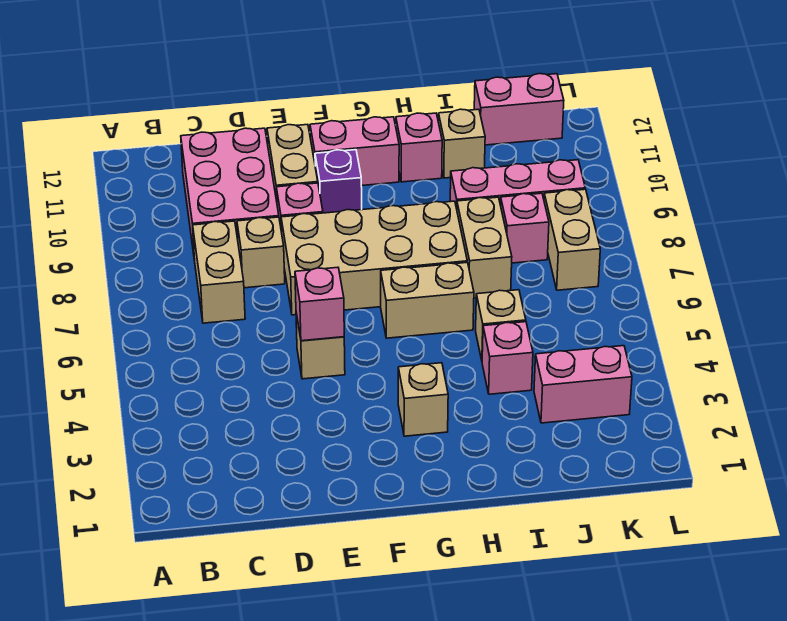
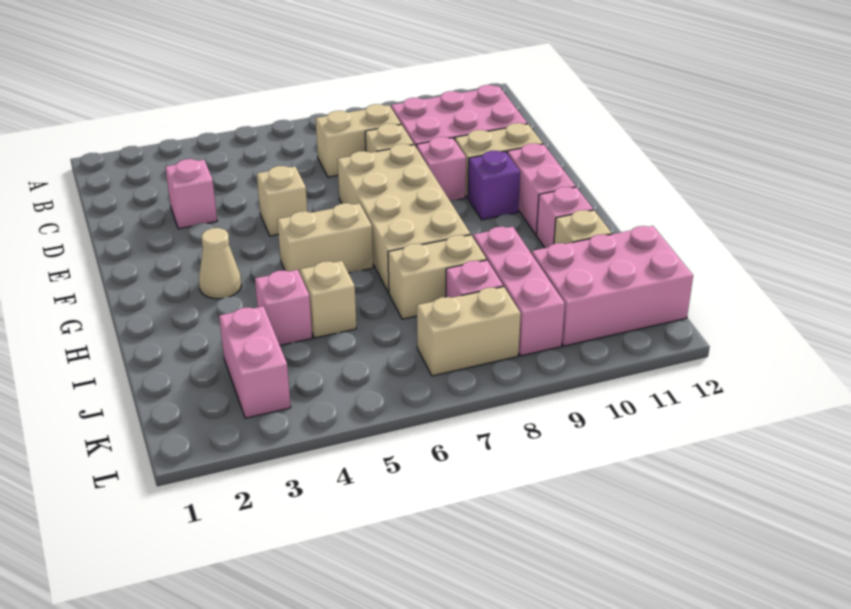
pink brick E5 level 2 -> pink brick D3 level 1
tan brick G3 level 1 -> tan cone G3 level 1
tan brick G6:H6 level 1 -> tan brick G5:G6 level 1
pink brick J12:K12 level 1 -> pink brick J10:K12 level 1

